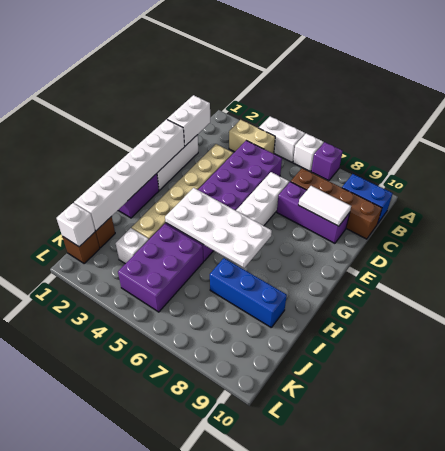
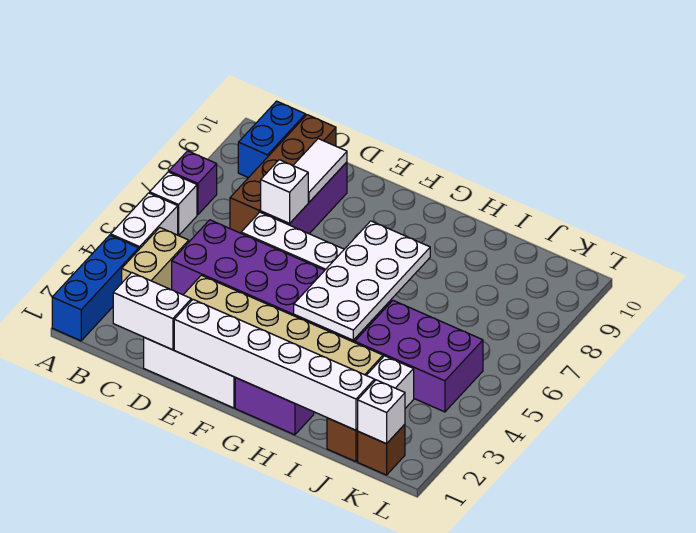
none -> white brick D7 level 2
blue brick I7:I9 level 1 -> blue brick A1:A3 level 1

